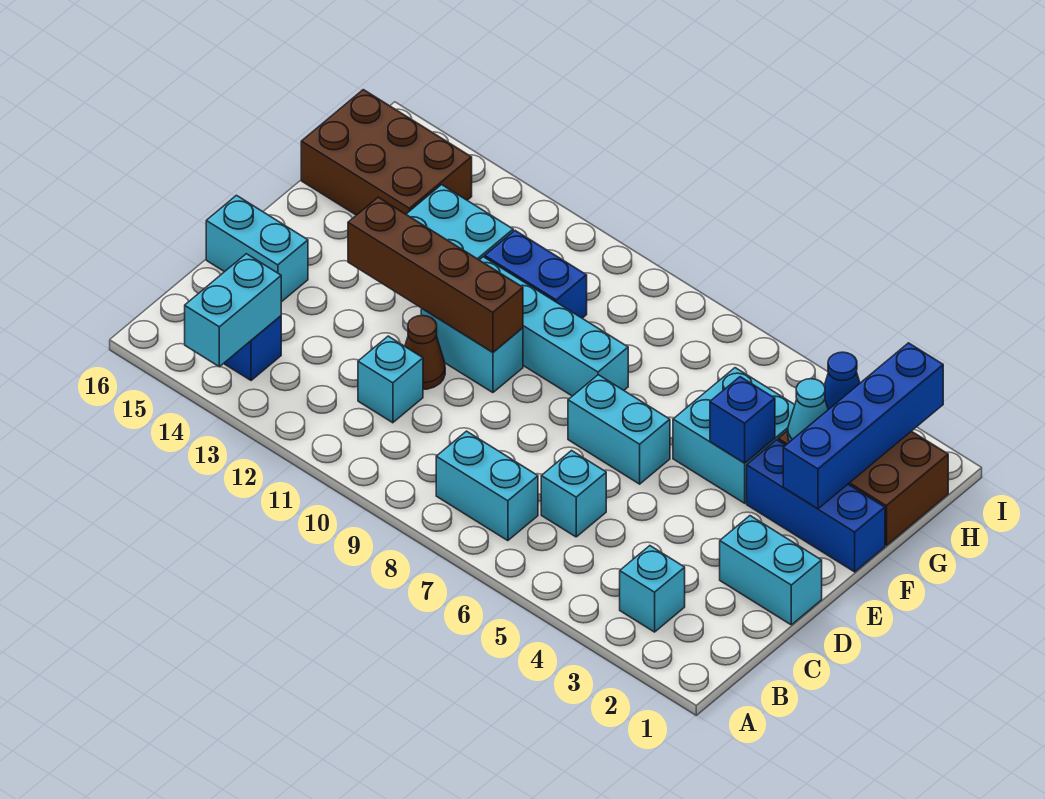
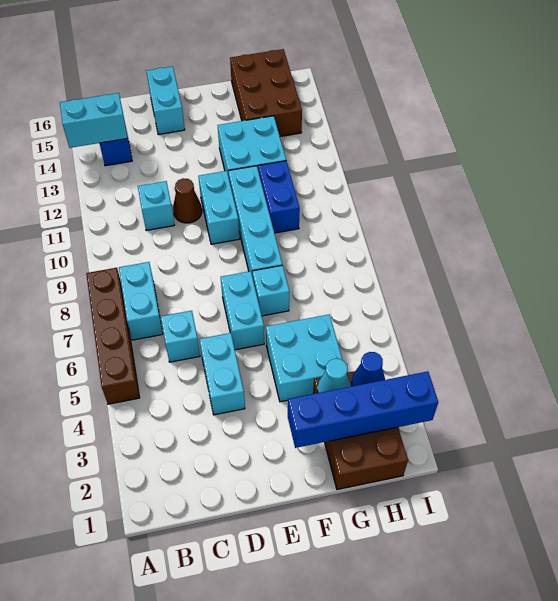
cyan brick B3 level 1 -> cyan brick F7 level 1
cyan brick D1:D2 level 1 -> cyan brick D4:D5 level 1
brown brick E10:E13 level 2 -> brown brick A5:A8 level 1
blue brick F1:F3 level 1 -> none
blue brick F4 level 2 -> none

